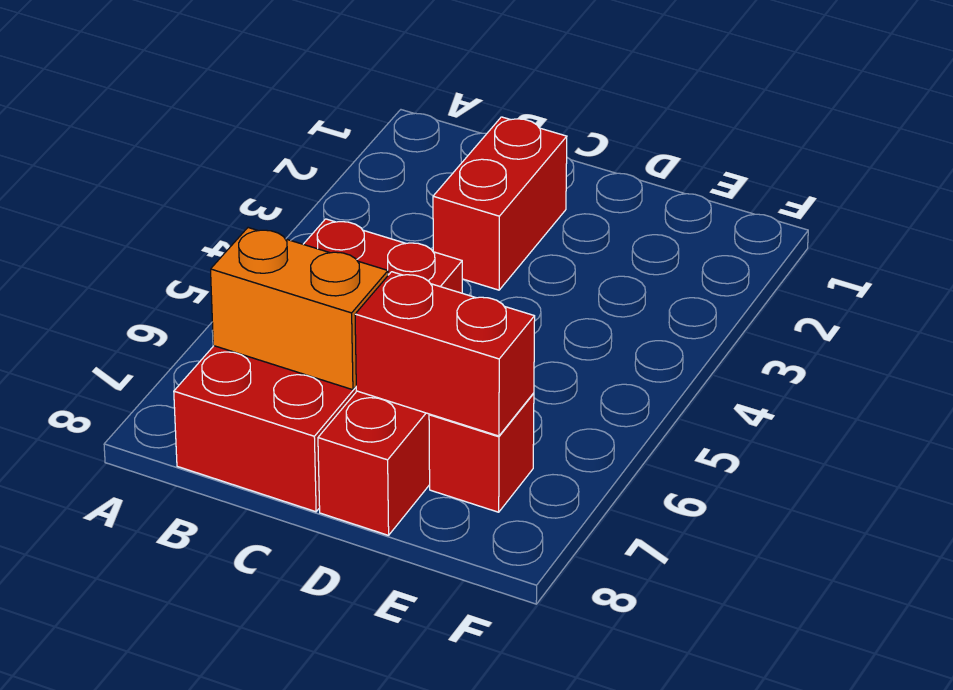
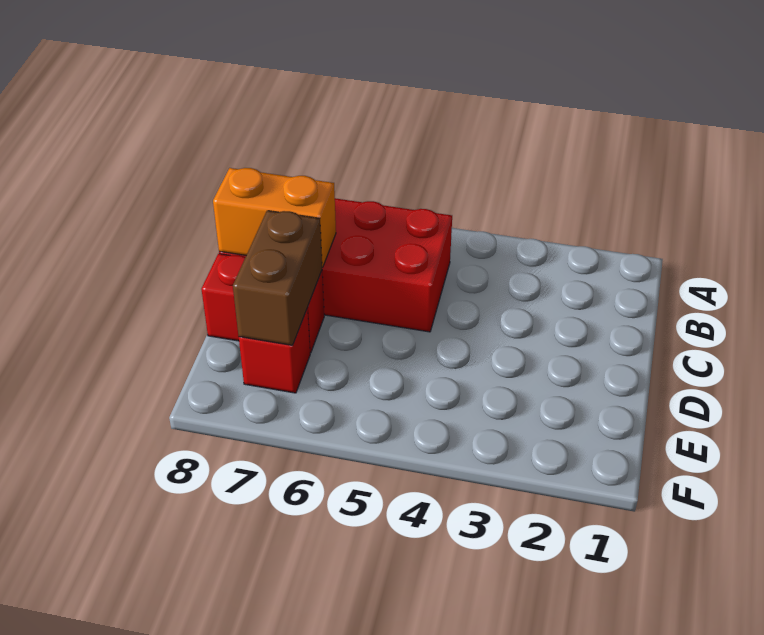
orange brick B7:C7 level 2 -> orange brick C7:C8 level 2
red brick C2:C3 level 1 -> none
red brick D7:E7 level 2 -> brown brick D7:E7 level 2

